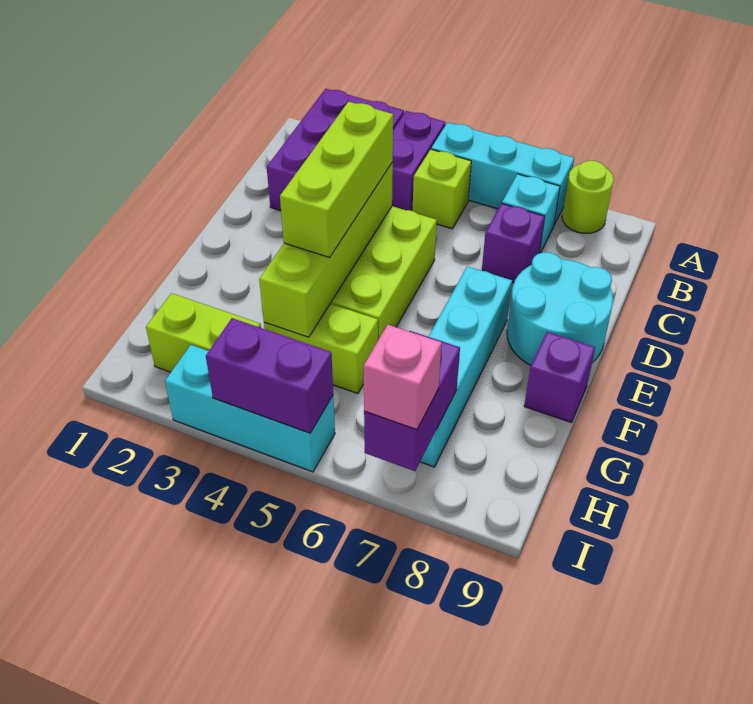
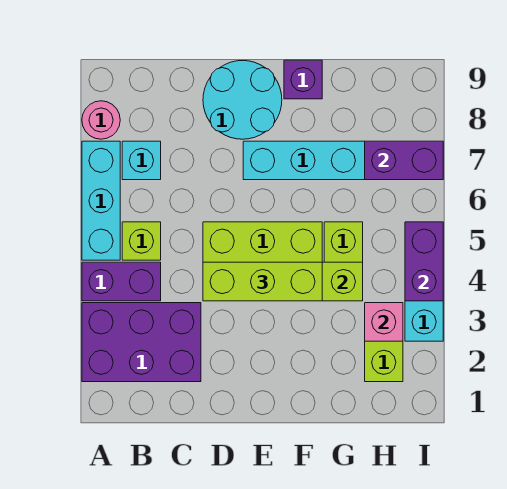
lime round brick A8 level 1 -> pink round brick A8 level 1
purple brick C7 level 1 -> none
pink brick I7 level 3 -> pink brick H3 level 2

